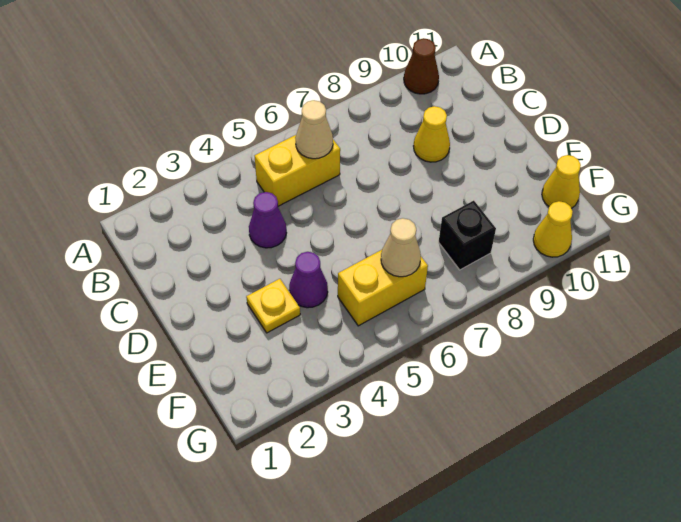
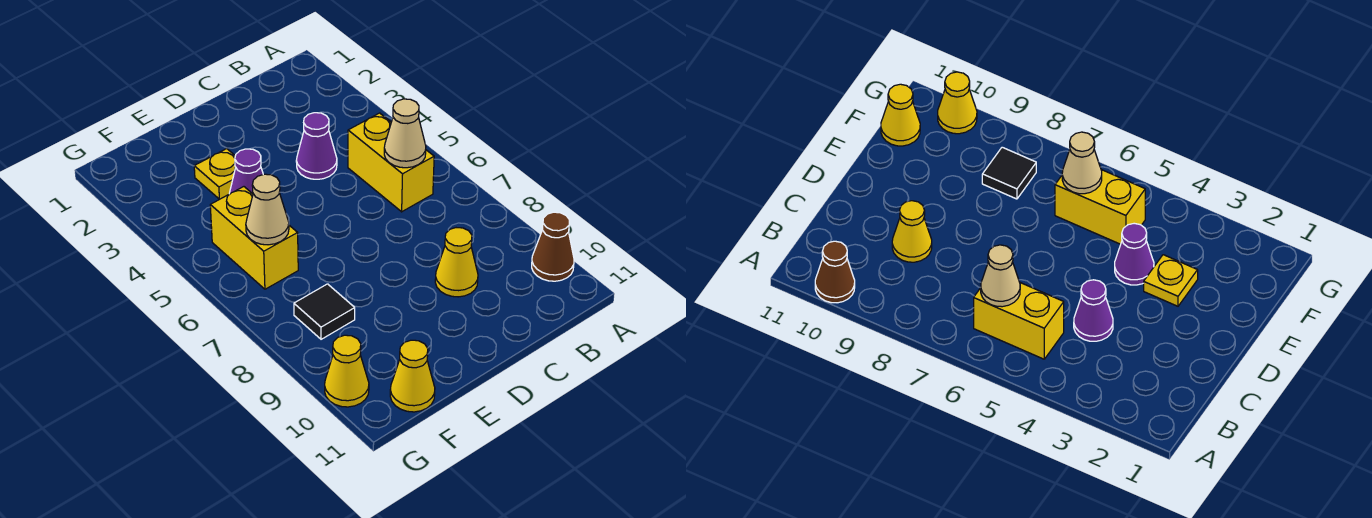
black brick F8 level 1 -> black tile F8 level 1

